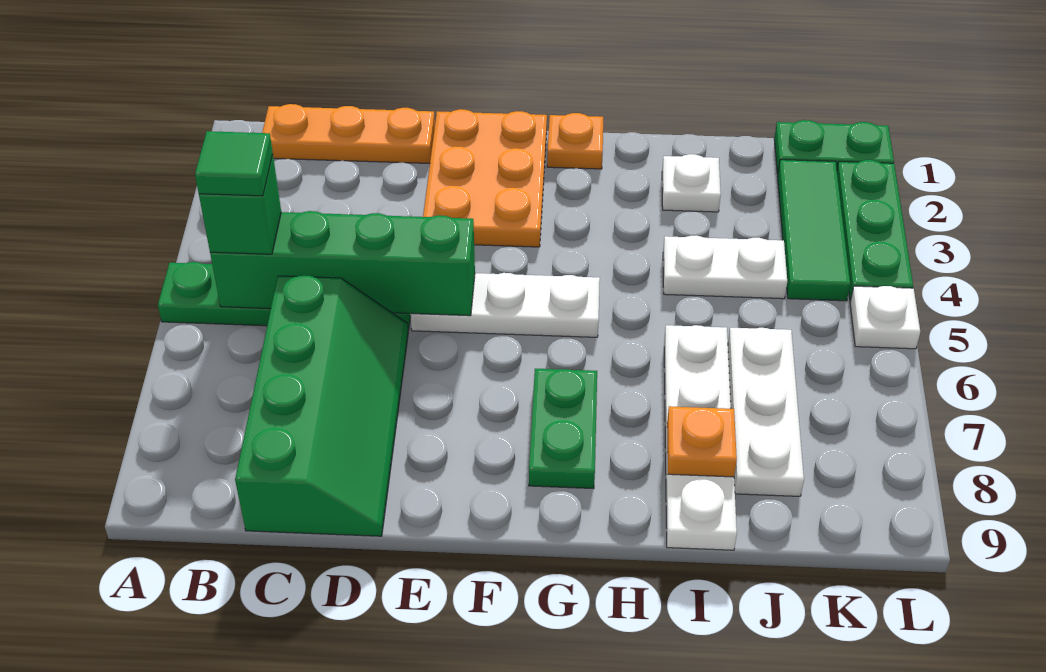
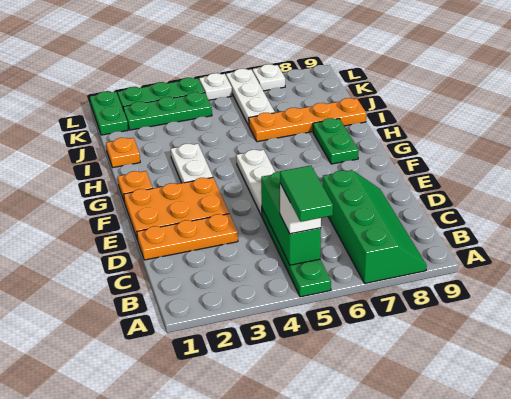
orange plate B1:D1 level 1 -> orange plate D1:D3 level 1
green brick B5:E5 level 2 -> green brick B5:D5 level 2
green brick B5 level 3 -> white brick B5 level 3
green tile B5 level 4 -> green tile A5:B5 level 4
green slope C6:D9 level 1 top C -> green slope A7:D8 level 1 top 7
green plate G7:G8 level 1 -> green plate G8:H8 level 1
white plate I2 level 1 -> white plate L7 level 1
white plate I4:J4 level 1 -> white plate G3:H3 level 1
white plate I6:I9 level 1 -> orange plate I6:I9 level 1
orange plate I8 level 2 -> orange plate I1 level 1
white plate J6:J8 level 1 -> white plate J6:L6 level 1
green tile K2:K4 level 1 -> green plate K2:K4 level 1

